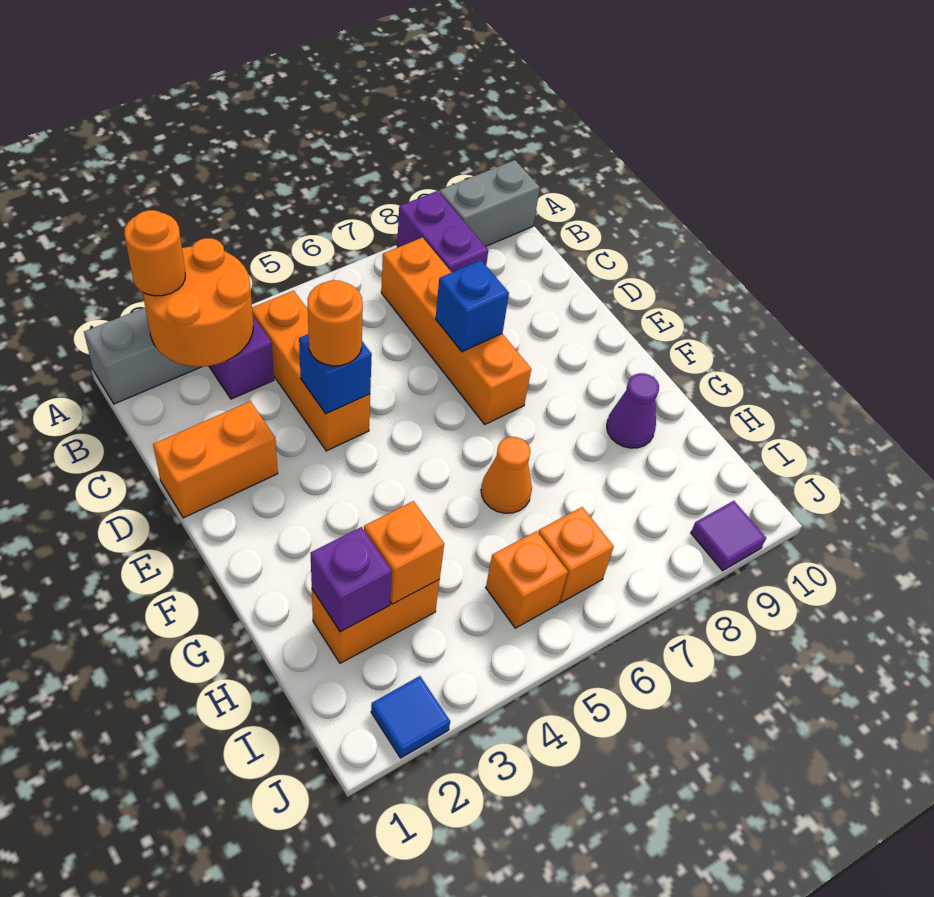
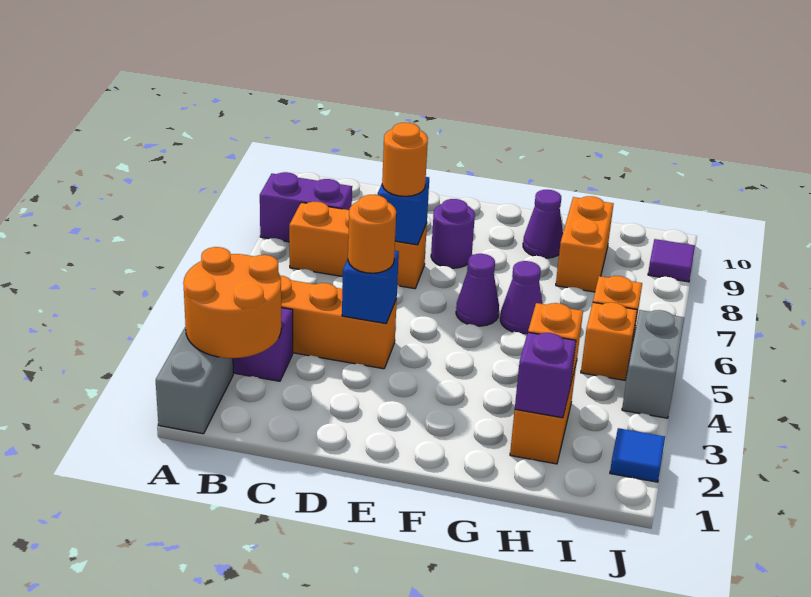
orange round brick A2 level 3 -> orange round brick D7 level 3
grey brick A9:A10 level 1 -> grey brick J4:J5 level 1
orange brick B7:E7 level 1 -> orange brick B7:D7 level 1
orange brick D1:D2 level 1 -> orange brick H8:H9 level 1
none -> purple round brick E8 level 1
none -> purple cone F6 level 1
orange cone G6 level 1 -> purple cone G6 level 1

